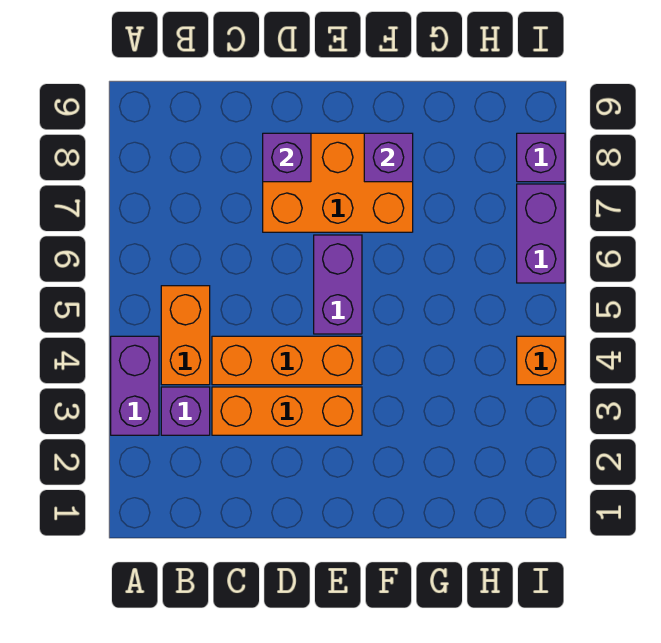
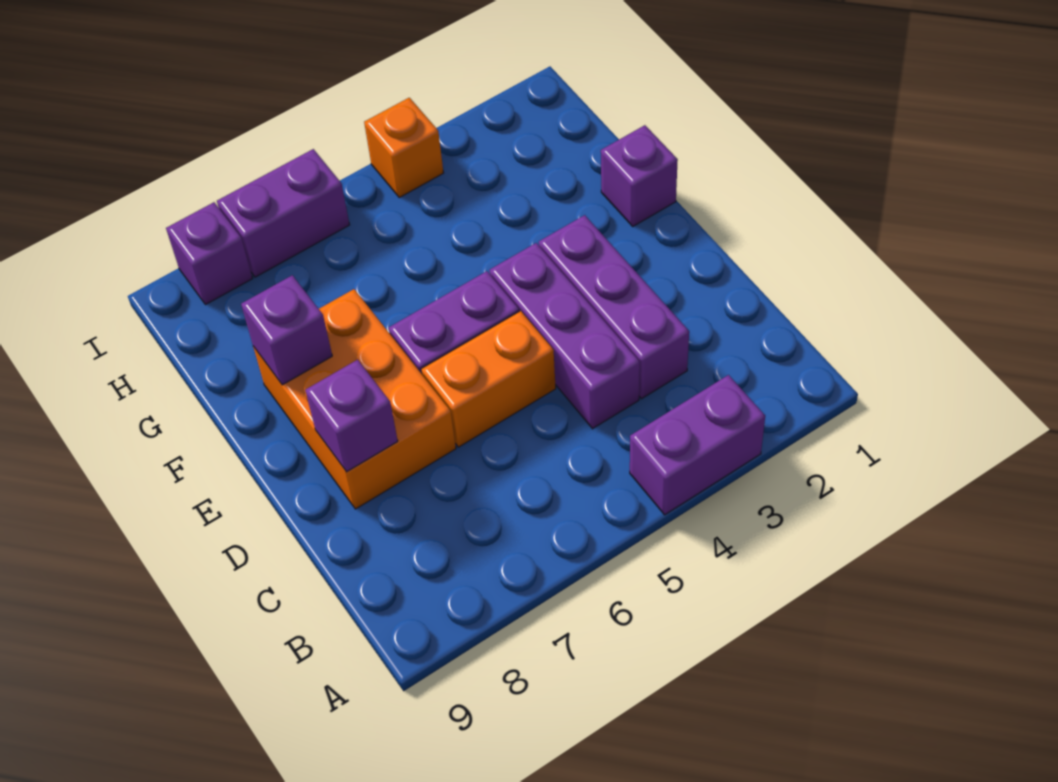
purple brick B3 level 1 -> purple brick F1 level 1
orange brick B4:B5 level 1 -> orange brick D5:D6 level 1
orange brick C3:E3 level 1 -> purple brick C3:E3 level 1
orange brick C4:E4 level 1 -> purple brick C4:E4 level 1

